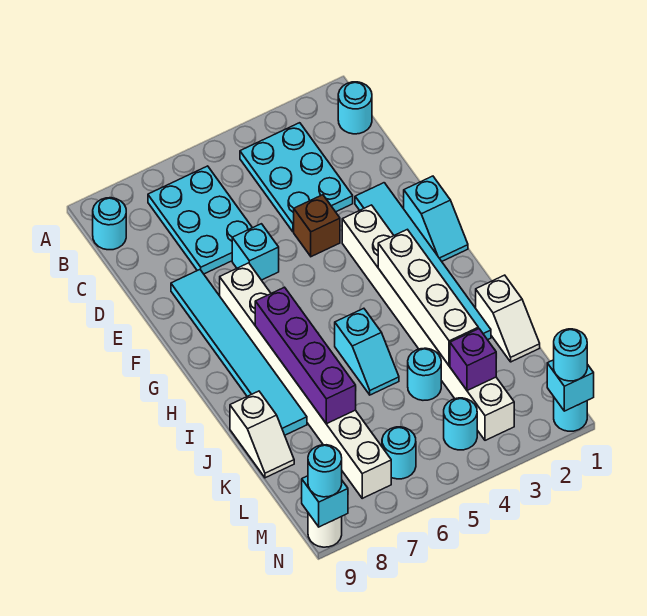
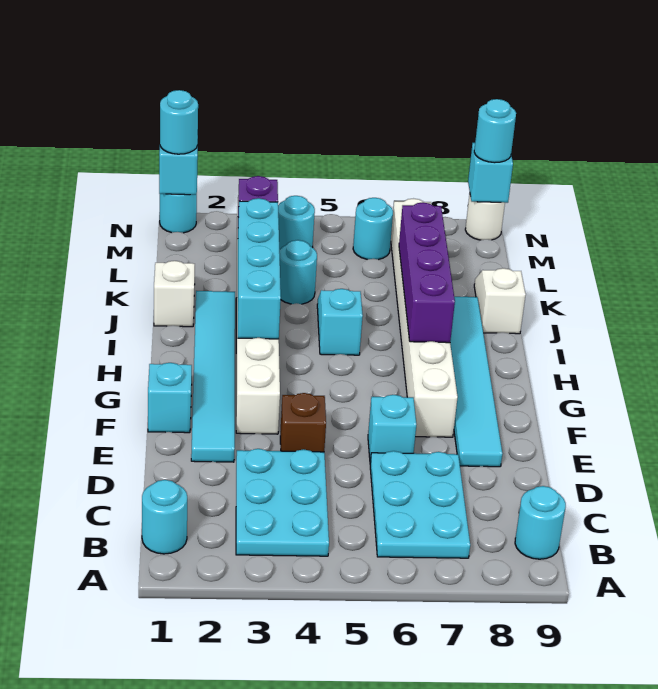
white brick H3:K3 level 2 -> cyan brick H3:K3 level 2

